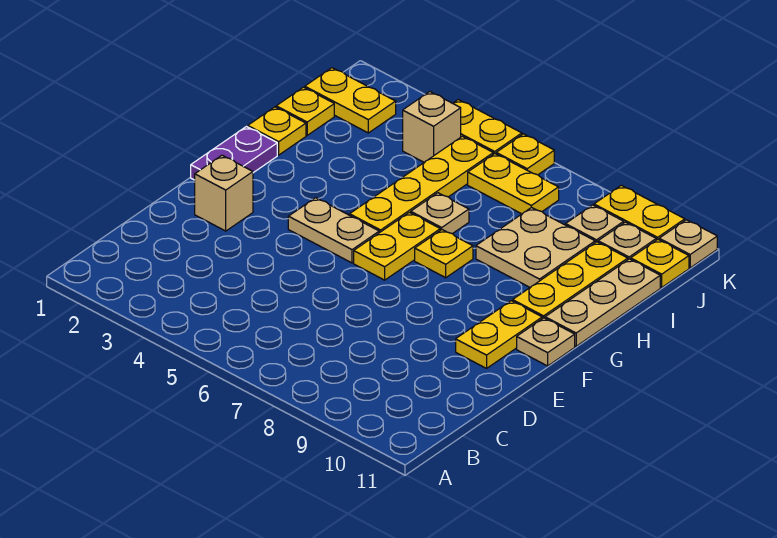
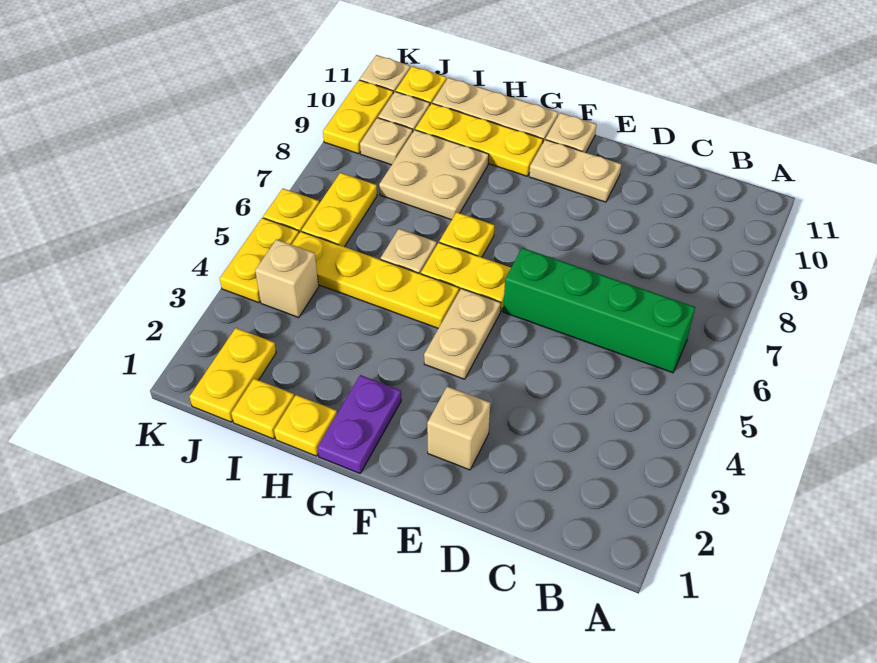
none -> green brick B6:E6 level 1
yellow plate E10:F10 level 1 -> tan plate E10:F10 level 1
purple plate F1:G1 level 1 -> purple plate G1:G2 level 1

